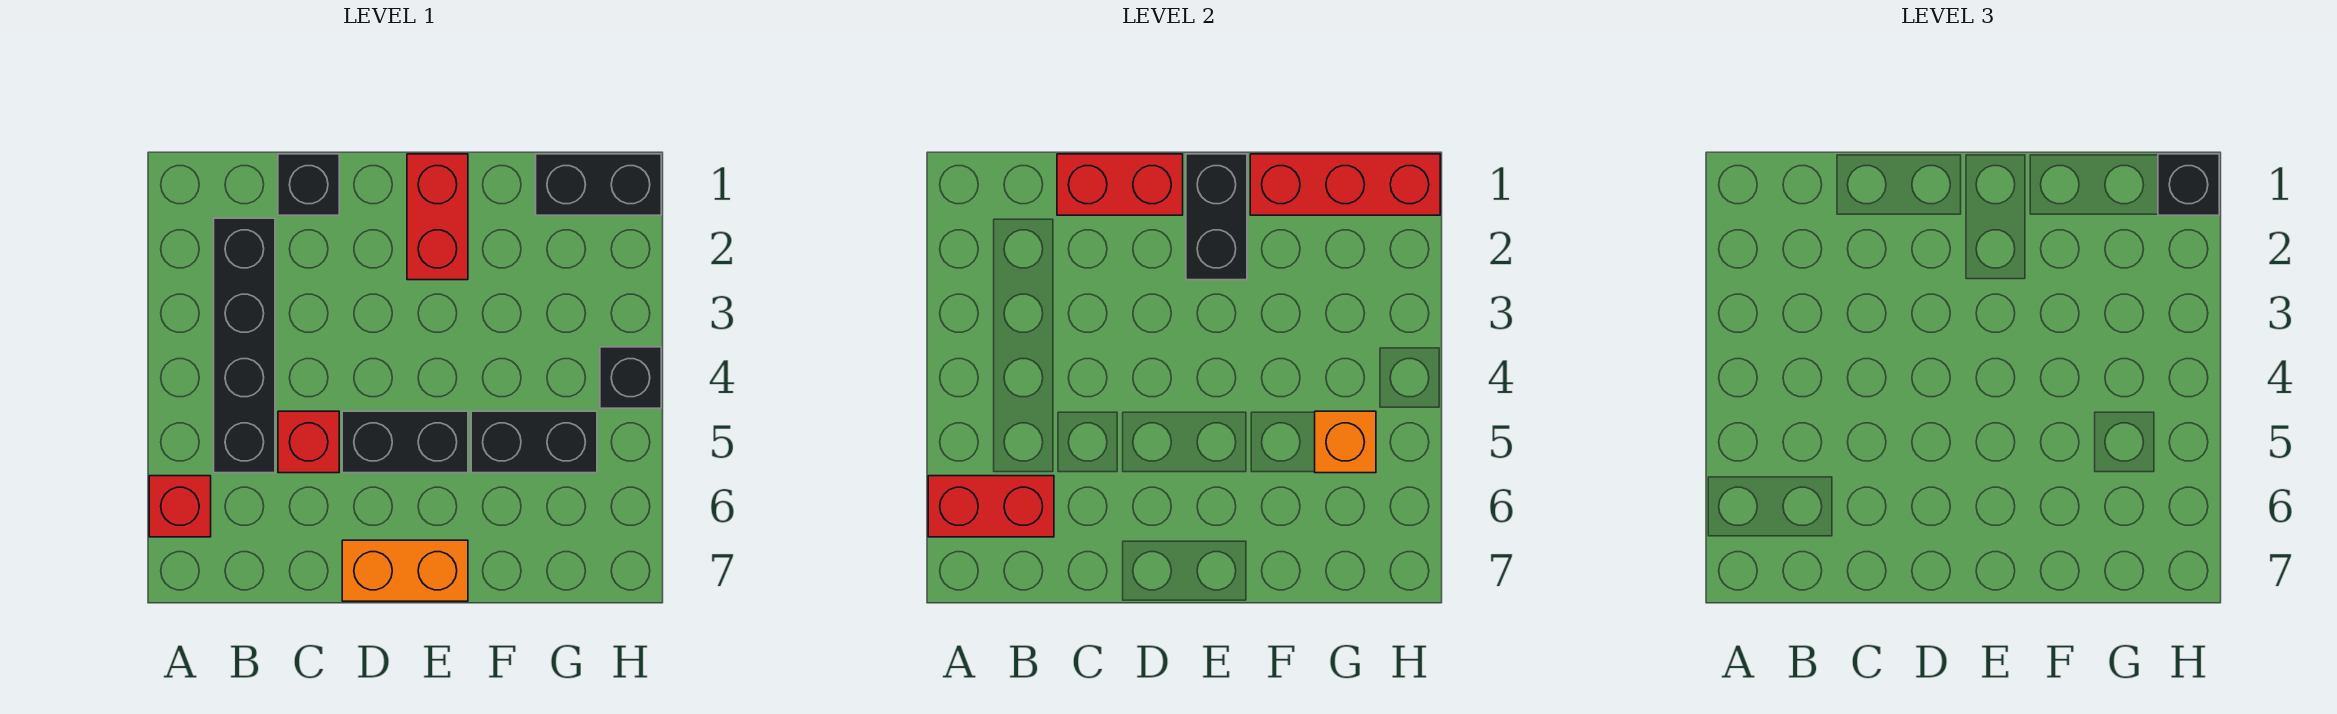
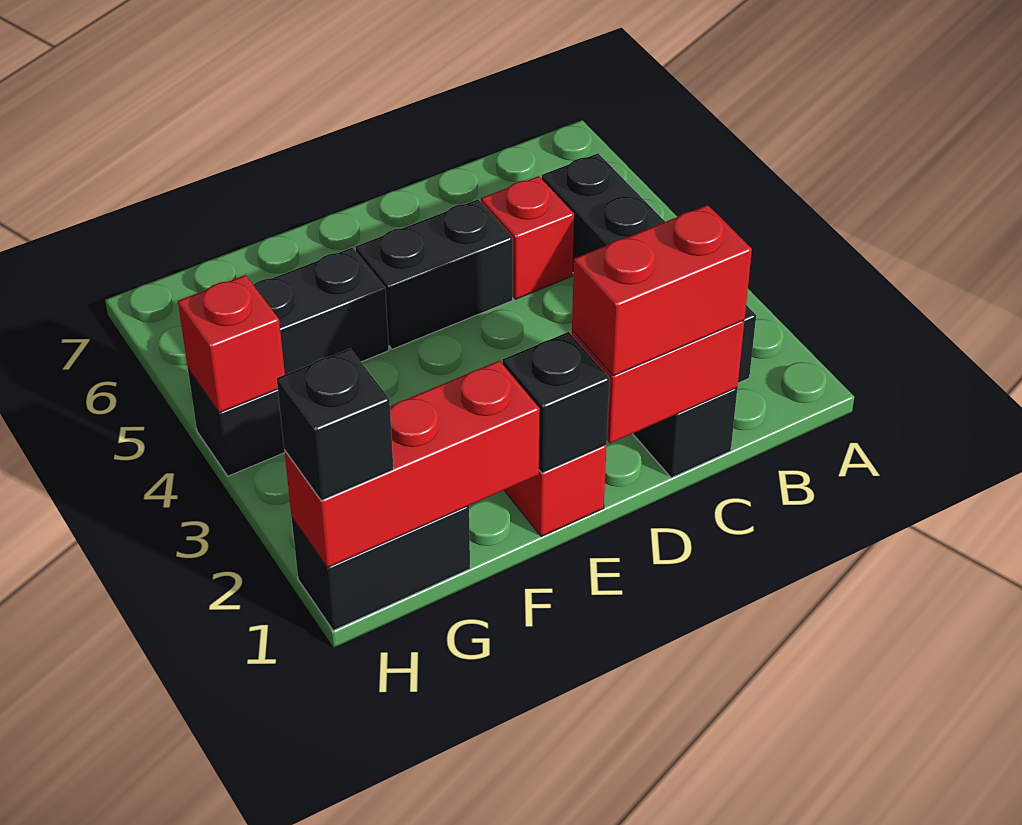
red brick A6 level 1 -> red brick H4 level 2
red brick A6:B6 level 2 -> red brick C1:D1 level 3
orange brick D7:E7 level 1 -> none
black brick E1:E2 level 2 -> black brick E1 level 2
orange brick G5 level 2 -> none

